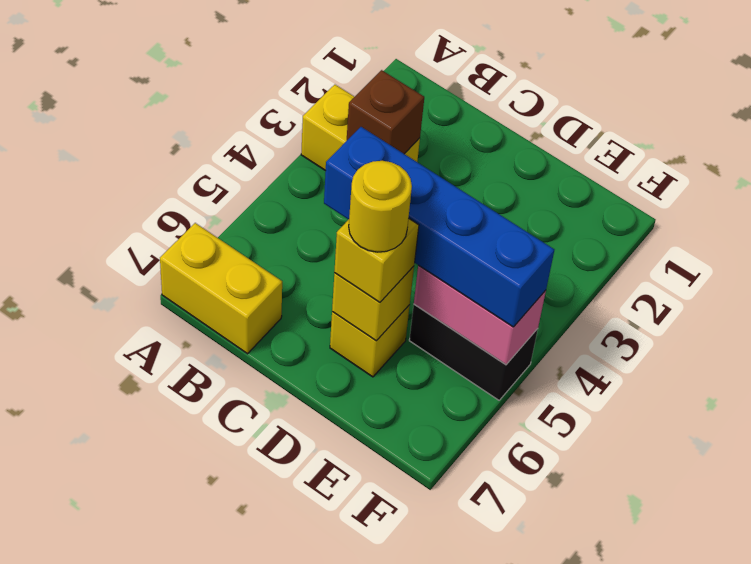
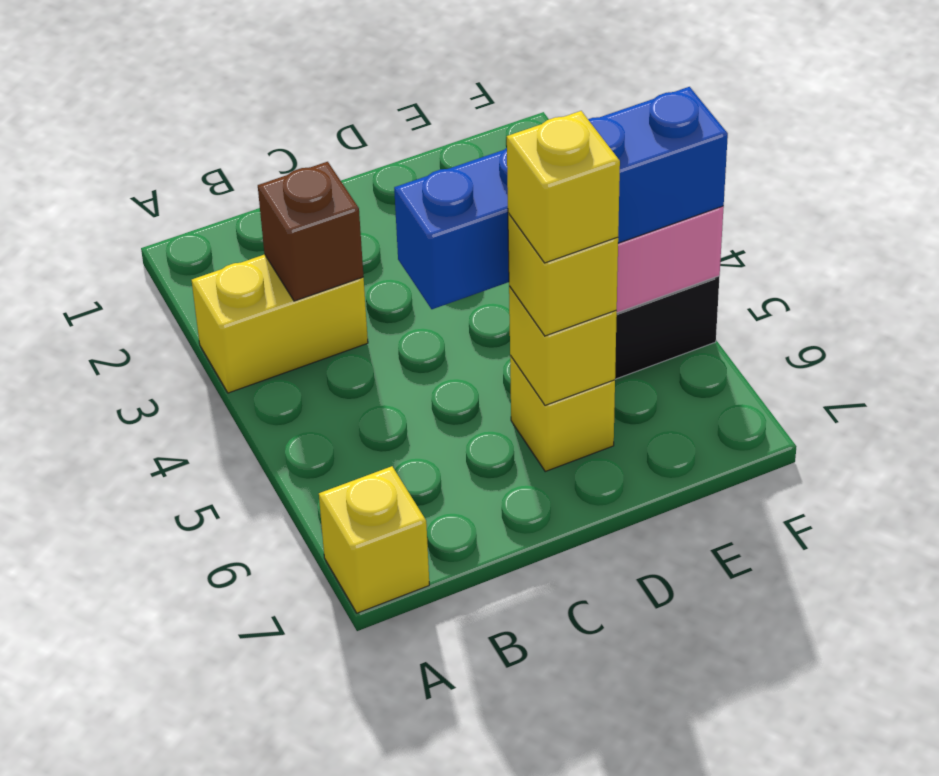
yellow brick A7:B7 level 1 -> yellow brick A7 level 1
yellow round brick D6 level 4 -> yellow brick D6 level 4

